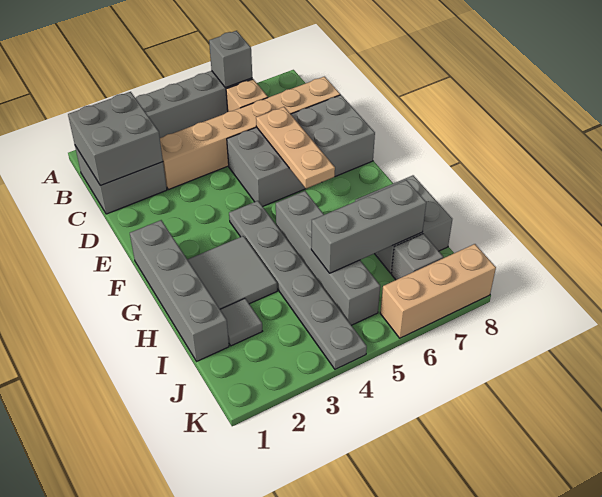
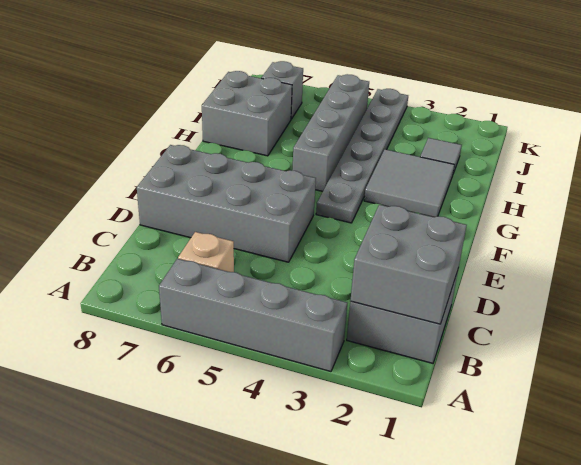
grey brick A6 level 2 -> none
tan brick C3:C8 level 1 -> none
tan plate D6:F6 level 2 -> none
grey brick F1:I1 level 1 -> none
grey brick I5:I7 level 2 -> none
tan brick K6:K8 level 1 -> none

